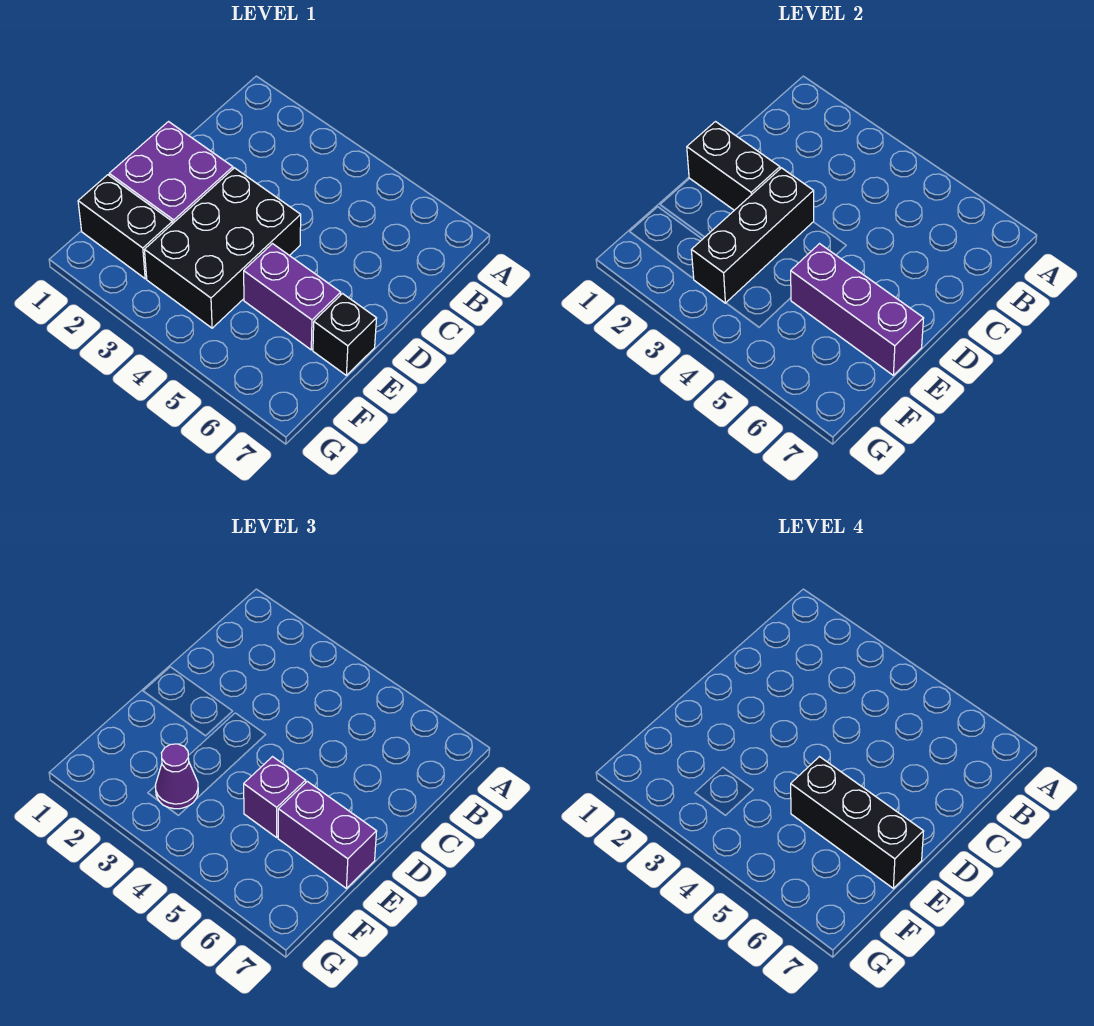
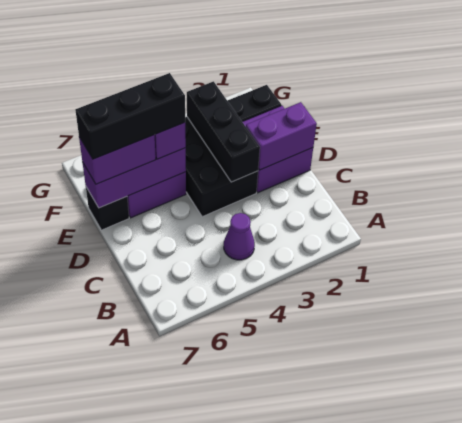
black brick D1:D2 level 2 -> purple brick D1:D2 level 2
purple cone F3 level 3 -> purple cone B4 level 1

